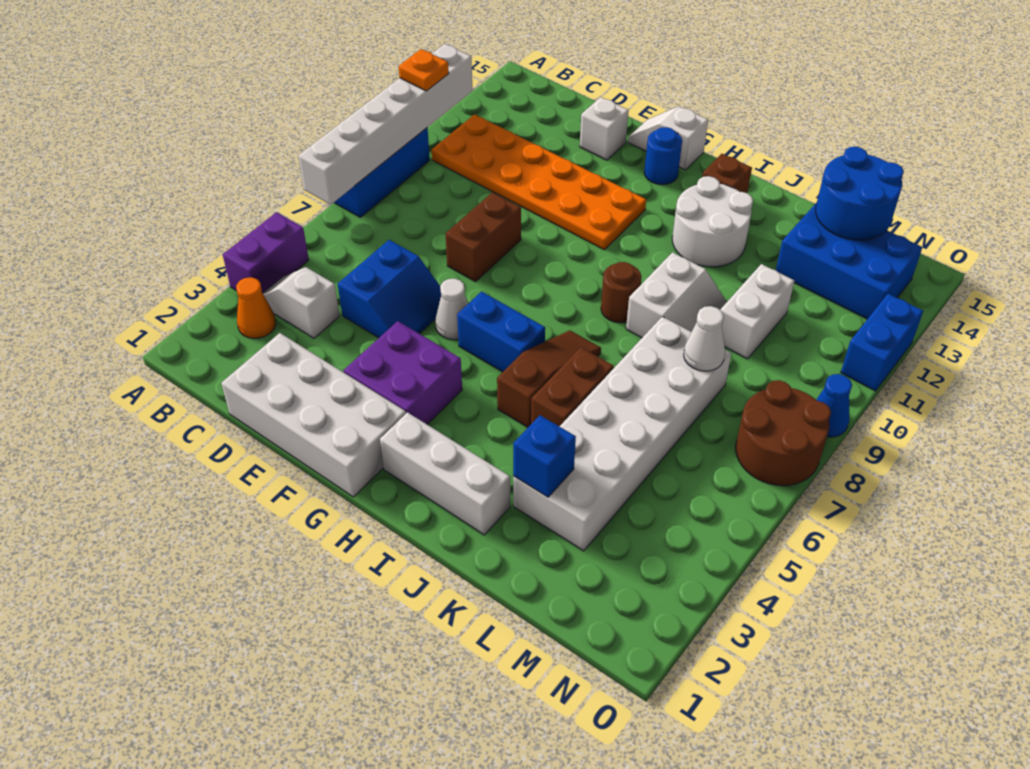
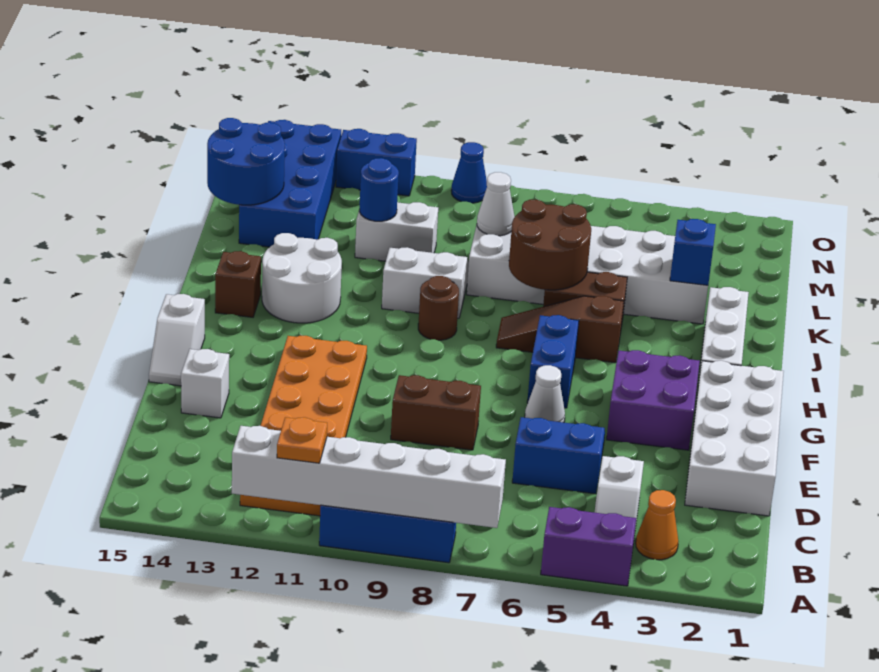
blue round brick G14 level 1 -> blue round brick L11 level 2
blue brick L13:N14 level 1 -> blue brick L13:O14 level 1
brown round brick N7:O8 level 1 -> brown round brick J6:K7 level 2

